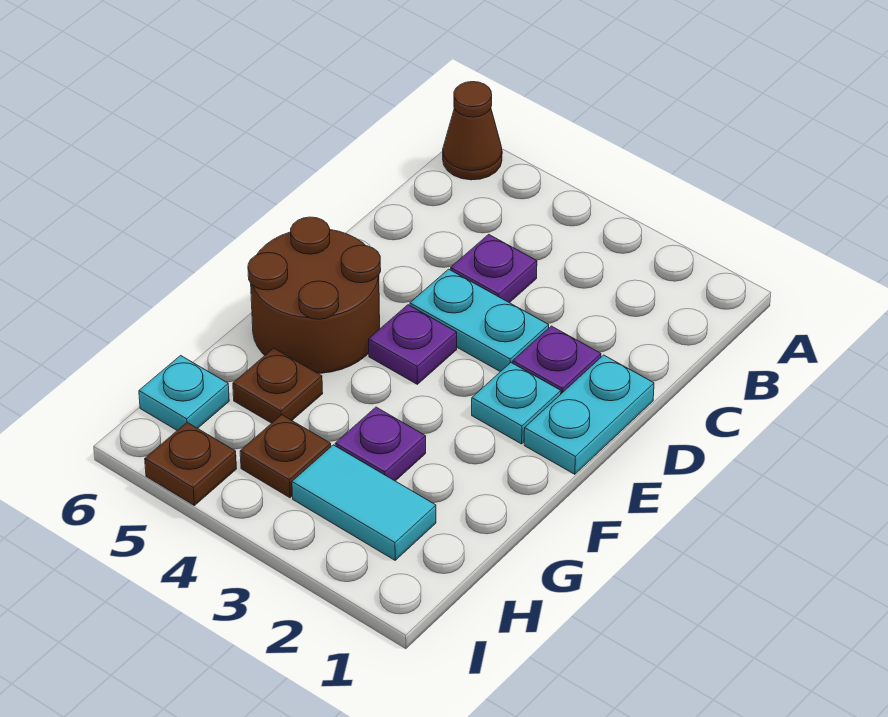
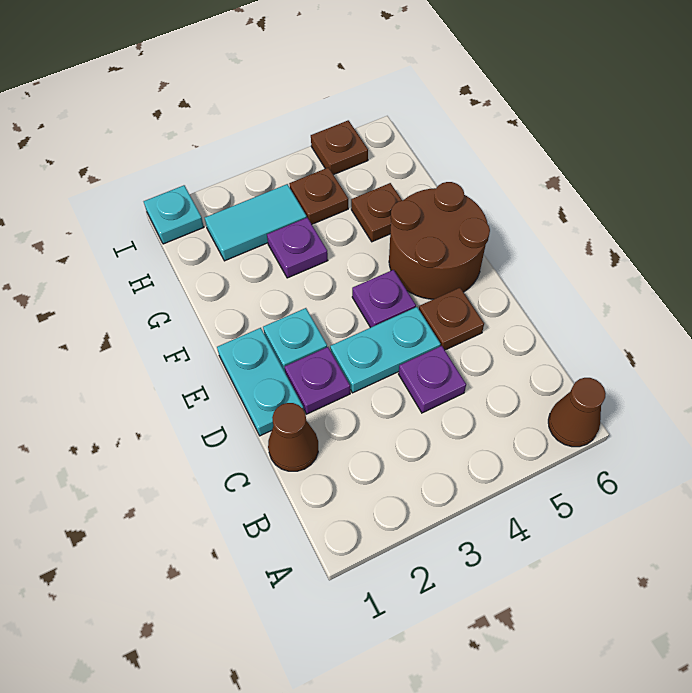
none -> brown cone C1 level 1
none -> brown plate D5 level 1
cyan plate H6 level 1 -> cyan plate I1 level 1

